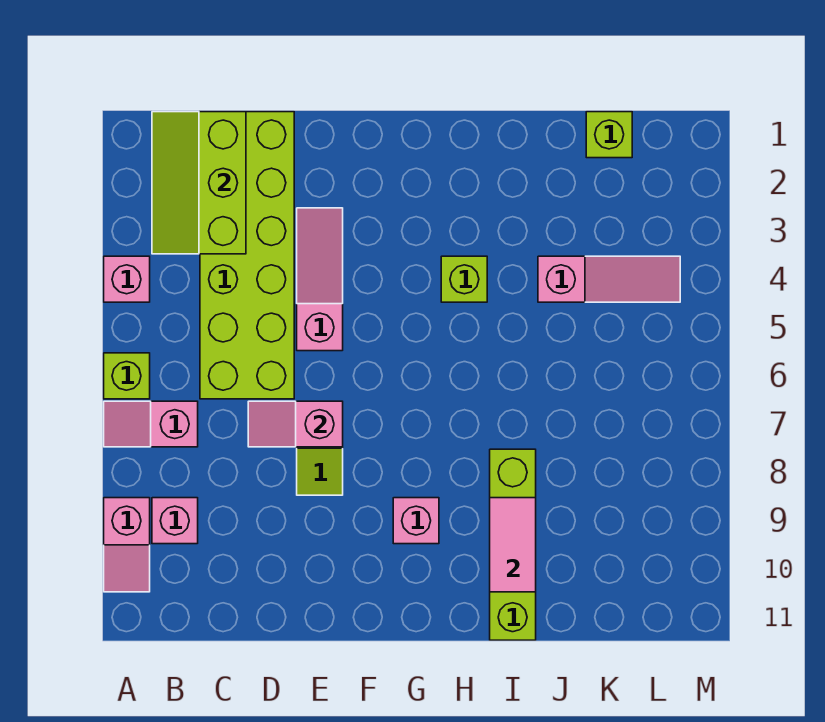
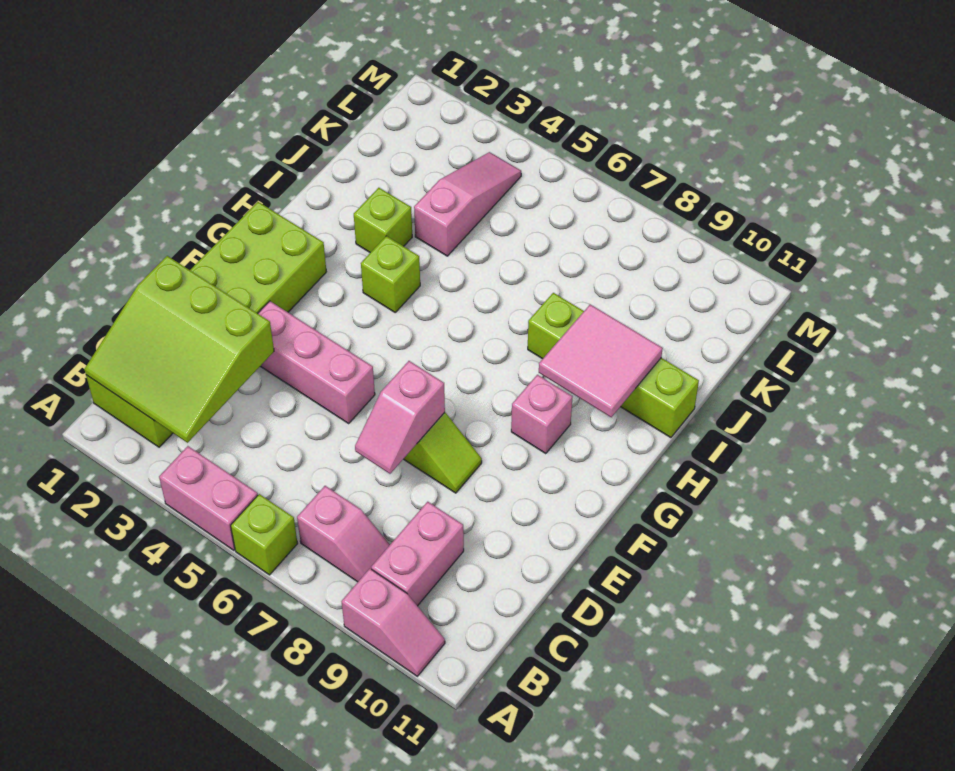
pink brick A4 level 1 -> pink brick A4:A5 level 1
pink slope A7:B7 level 1 top B -> pink slope B7:B8 level 1 top 7
lime slope B1:C3 level 2 top C -> lime slope B1:D3 level 2 top D
pink brick B9 level 1 -> pink brick B9:C9 level 1
lime brick C1:D6 level 1 -> lime brick B1:G2 level 1
pink slope E3:E5 level 1 top 5 -> pink brick E3:E5 level 1
pink tile I9:I10 level 2 -> pink tile H9:I10 level 2
lime brick K1 level 1 -> lime brick I3 level 1

